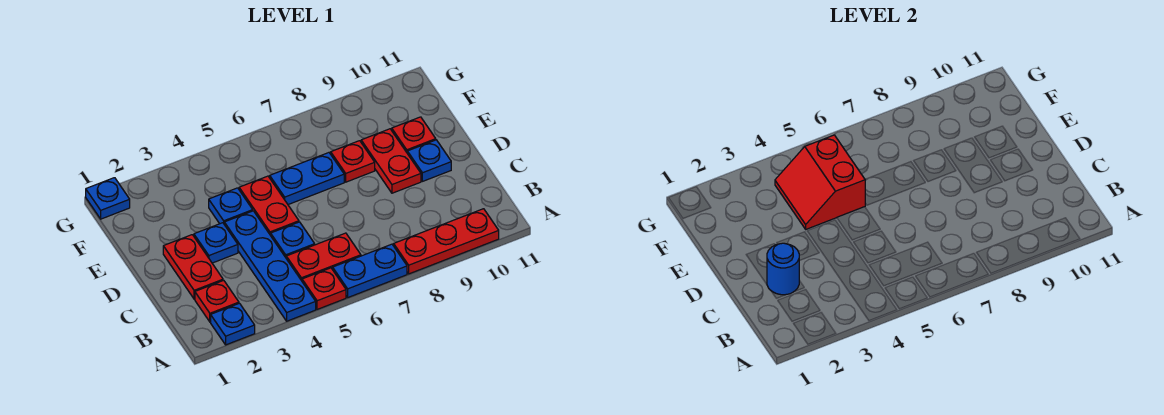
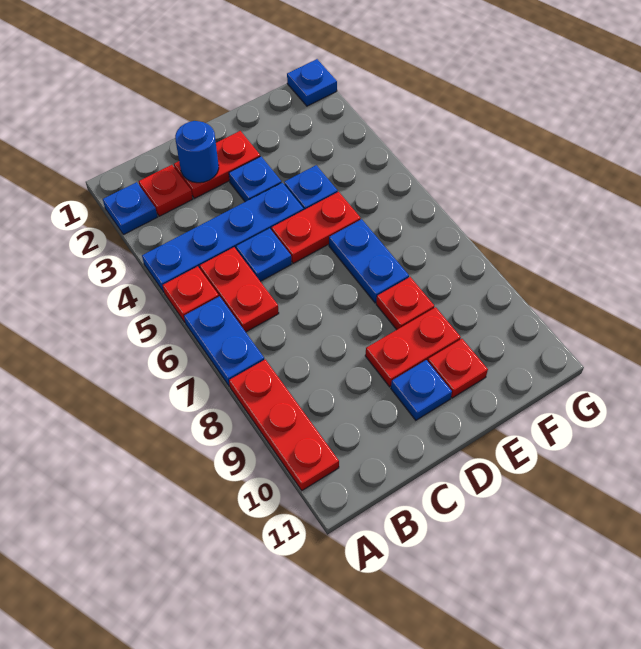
red slope E4:F5 level 2 top 5 -> none

